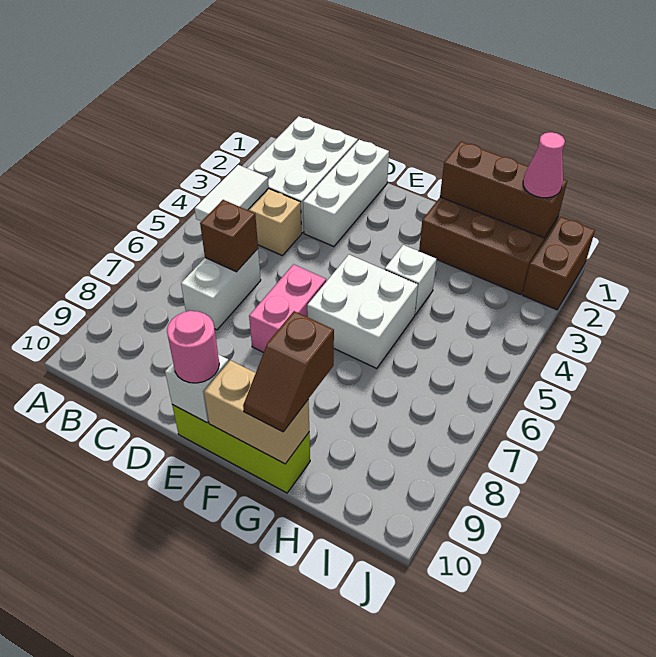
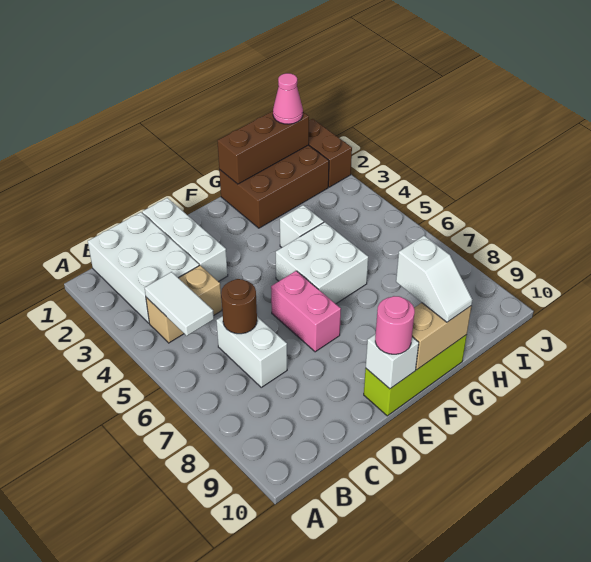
brown brick C6 level 2 -> brown round brick C6 level 2
brown slope G9:G10 level 3 top 9 -> white slope G9:G10 level 3 top 9

